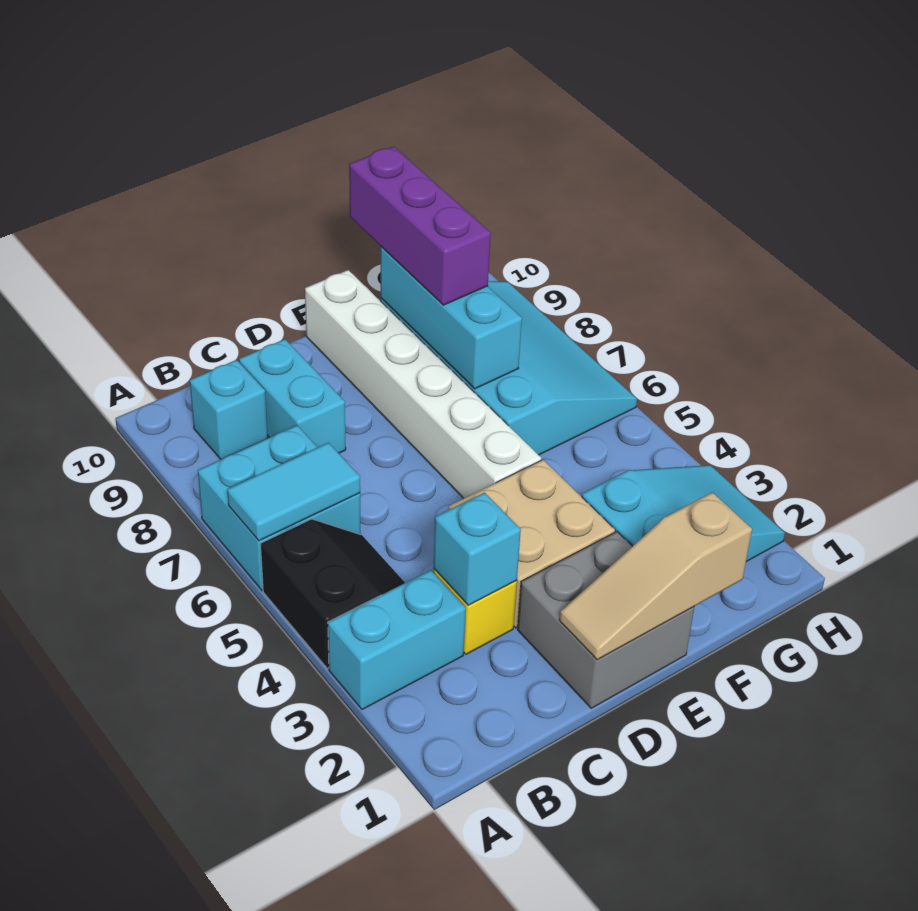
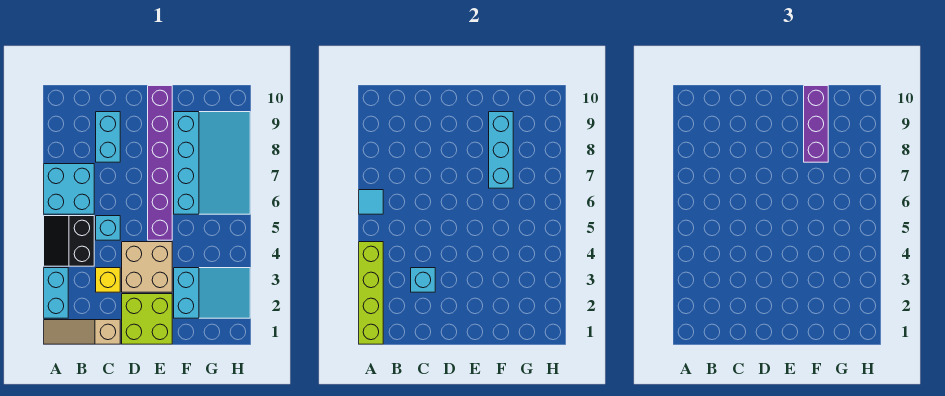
none -> lime brick A1:A4 level 2
cyan brick A3:B3 level 1 -> cyan brick A2:A3 level 1
black slope A4:B5 level 1 top A -> black slope A4:B5 level 1 top B
cyan tile A6:B6 level 2 -> cyan tile A6 level 2
cyan brick B9 level 1 -> cyan brick C5 level 1
grey brick D1:E2 level 1 -> lime brick D1:E2 level 1
tan slope D1:F1 level 2 top F -> tan slope A1:C1 level 1 top C
white brick E5:E10 level 1 -> purple brick E5:E10 level 1

